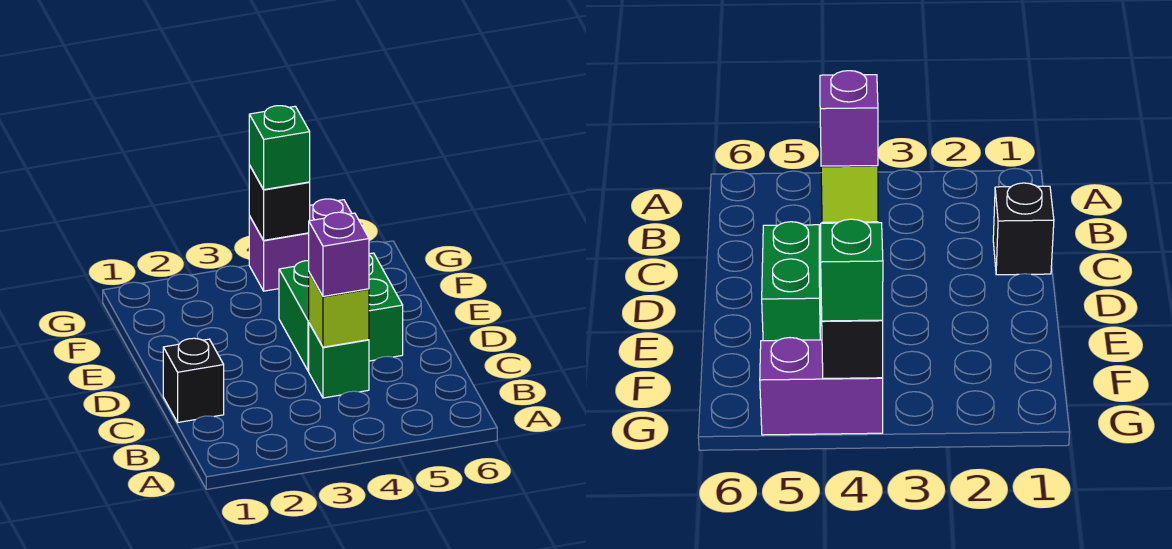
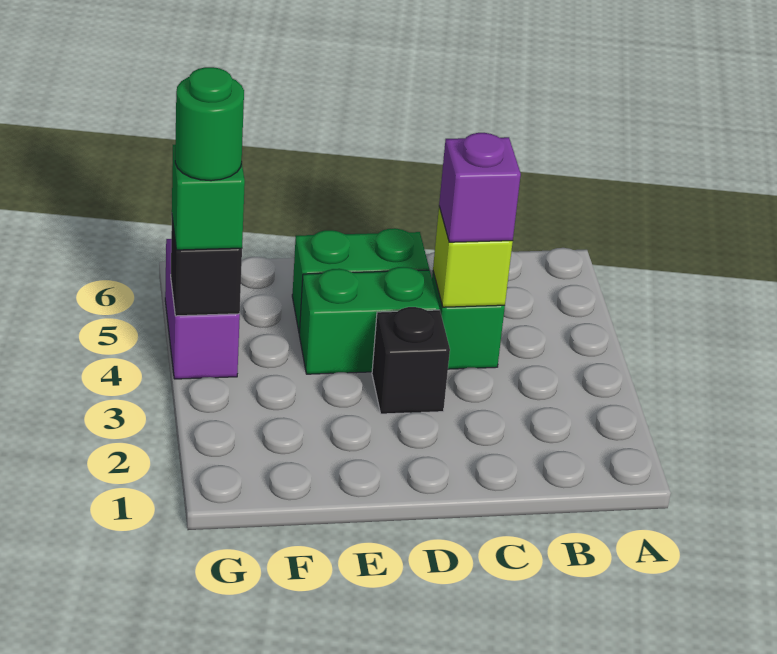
black brick C1 level 1 -> black brick D3 level 1
none -> green round brick G4 level 4

